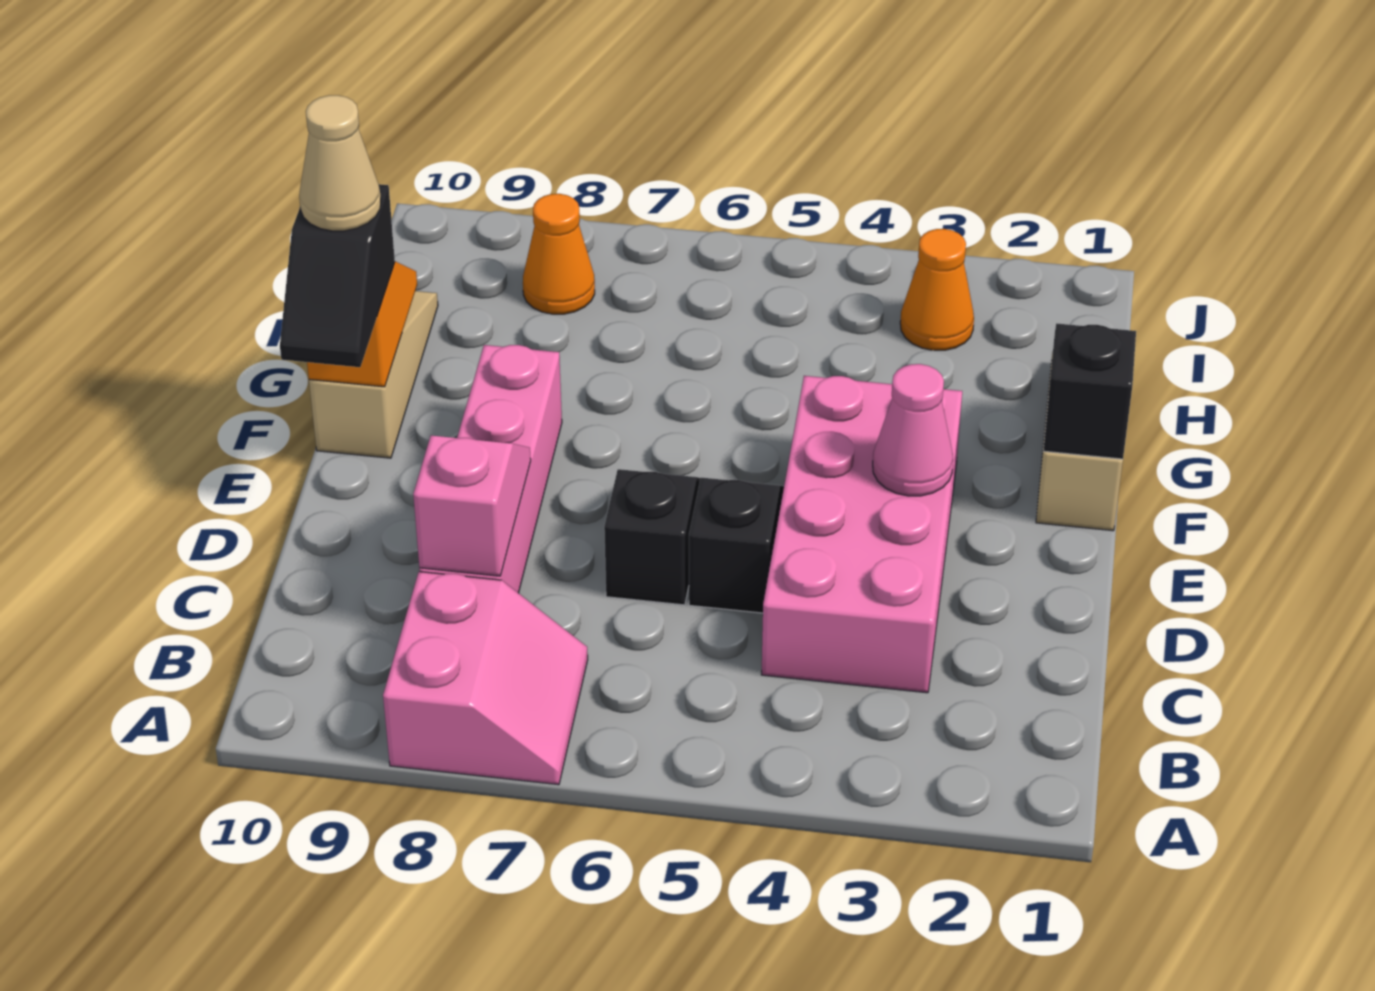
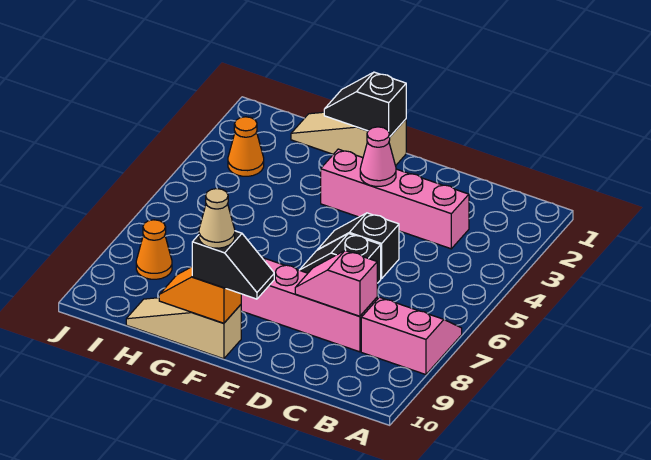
pink brick C3:F4 level 1 -> pink brick C3:F3 level 1

